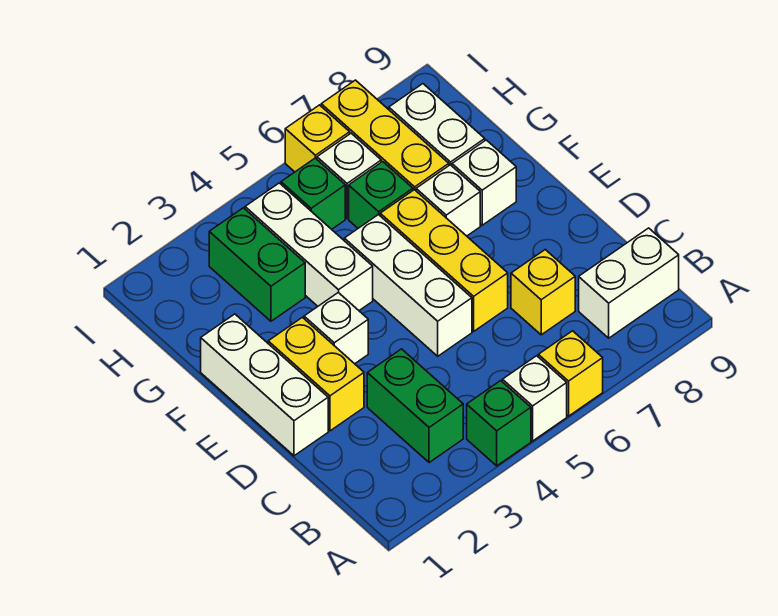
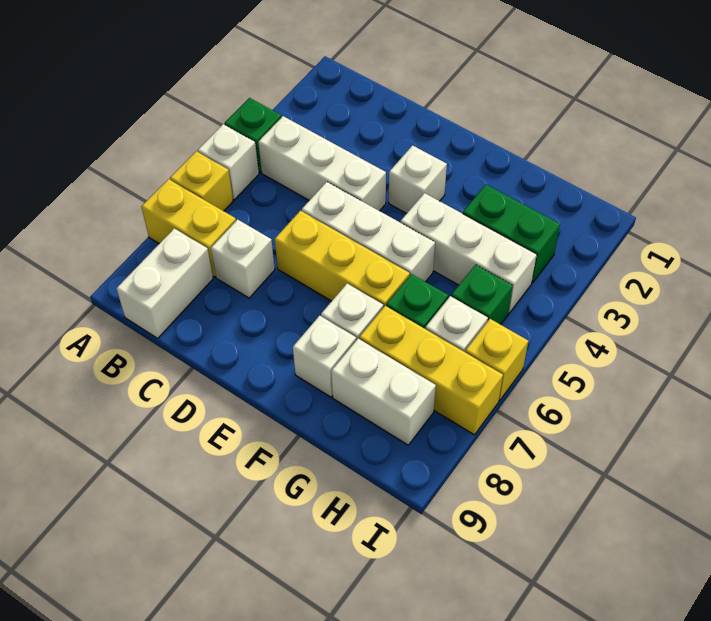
green brick B3:C3 level 1 -> none
yellow brick C7 level 1 -> white brick C7 level 1
white brick D1:F1 level 1 -> white brick B4:D4 level 1
yellow brick D2:E2 level 1 -> yellow brick A7:B7 level 1

